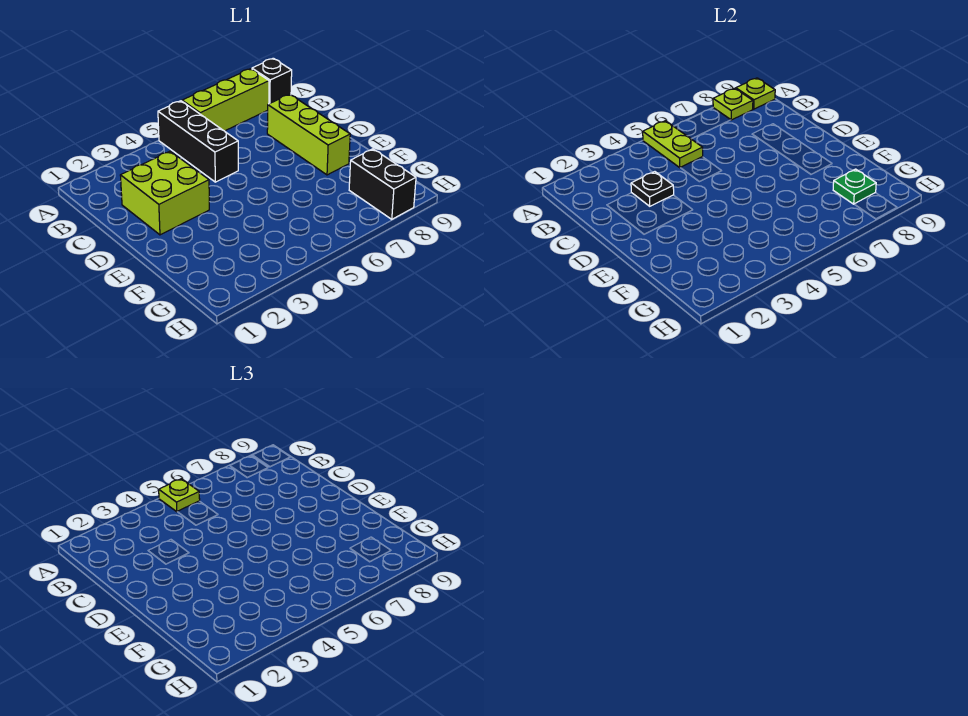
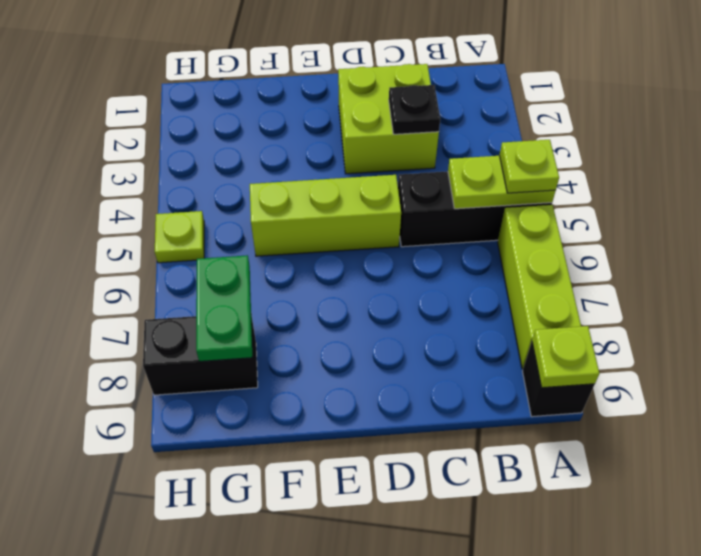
lime plate A8 level 2 -> lime plate H5 level 1
lime brick C8:E8 level 1 -> lime brick D5:F5 level 1
green plate G8 level 2 -> green plate G7:G8 level 2

